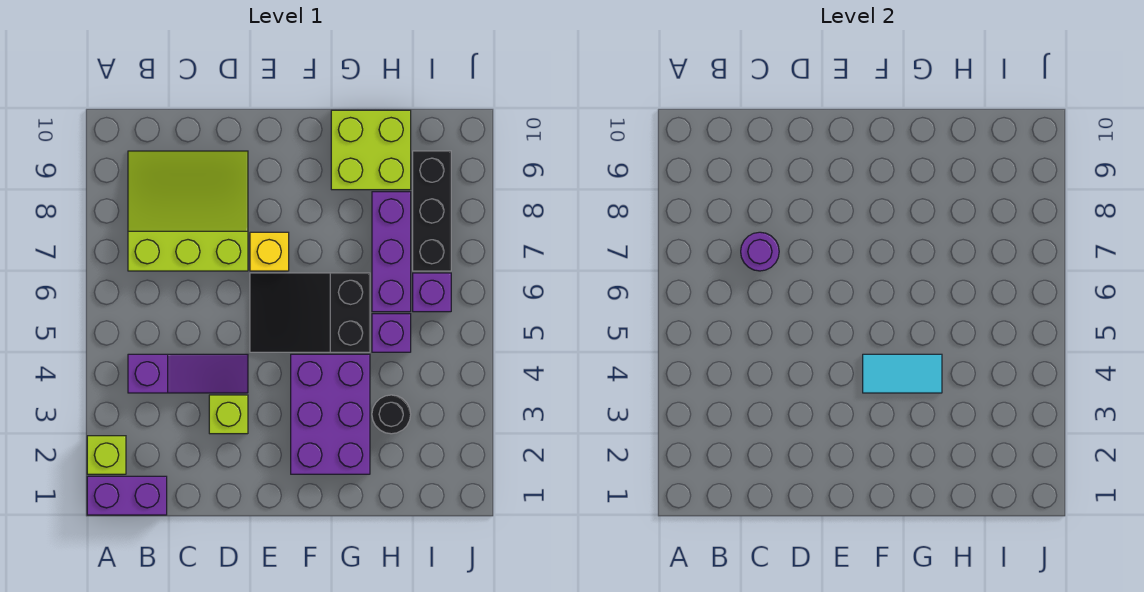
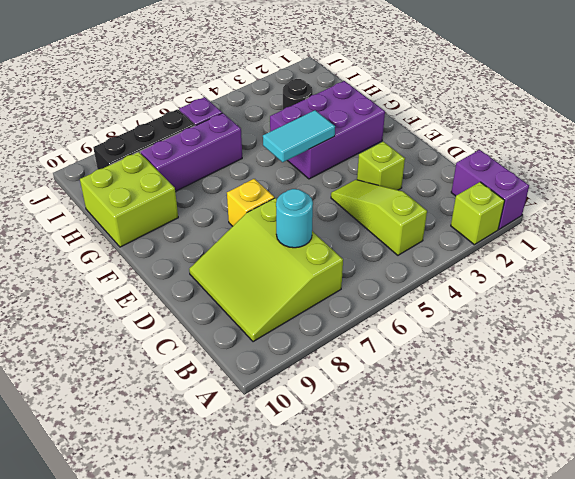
purple slope B4:D4 level 1 top B -> lime slope B4:D4 level 1 top B
purple round brick C7 level 2 -> cyan round brick C7 level 2
black slope E5:G6 level 1 top G -> none
cyan tile F4:G4 level 2 -> cyan tile F4:F5 level 2
purple brick H5 level 1 -> none

